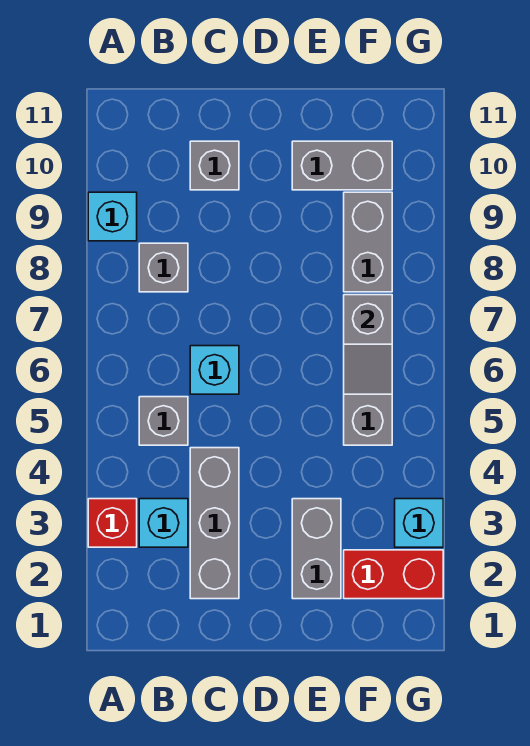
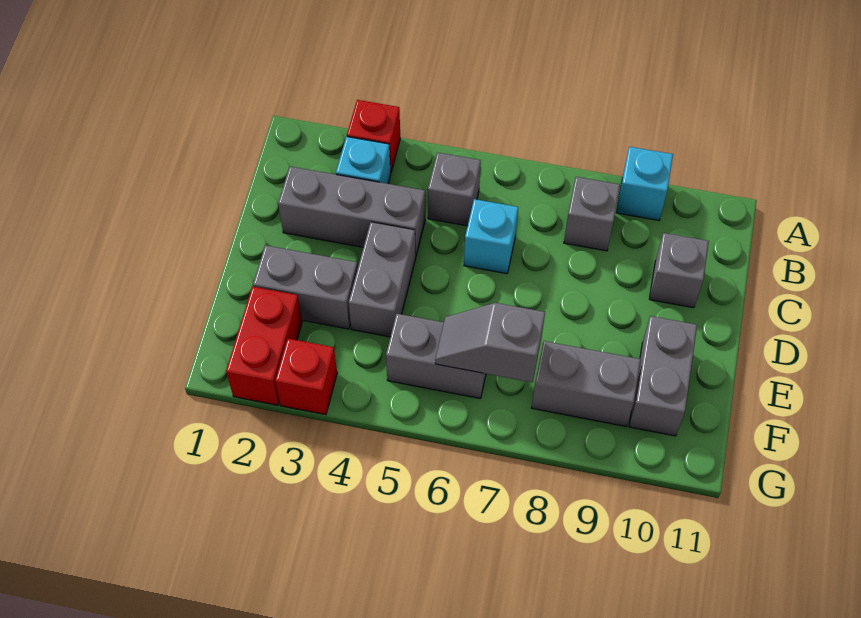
none -> grey brick D4:E4 level 1
cyan brick G3 level 1 -> red brick G3 level 1

